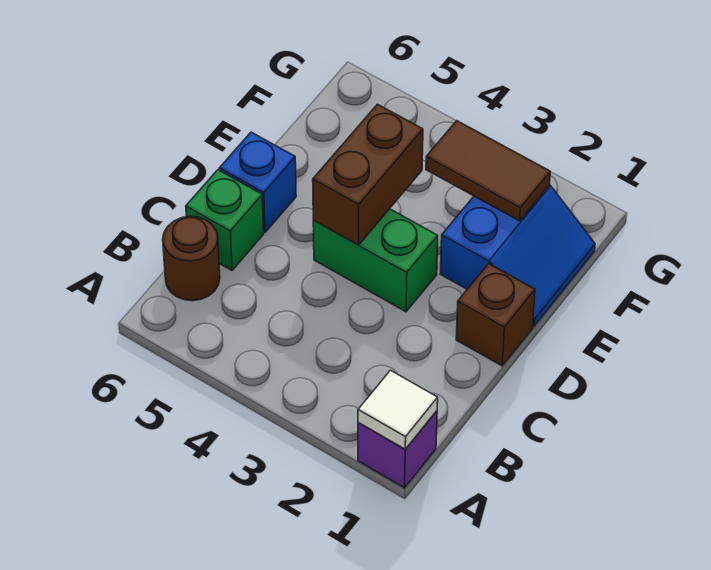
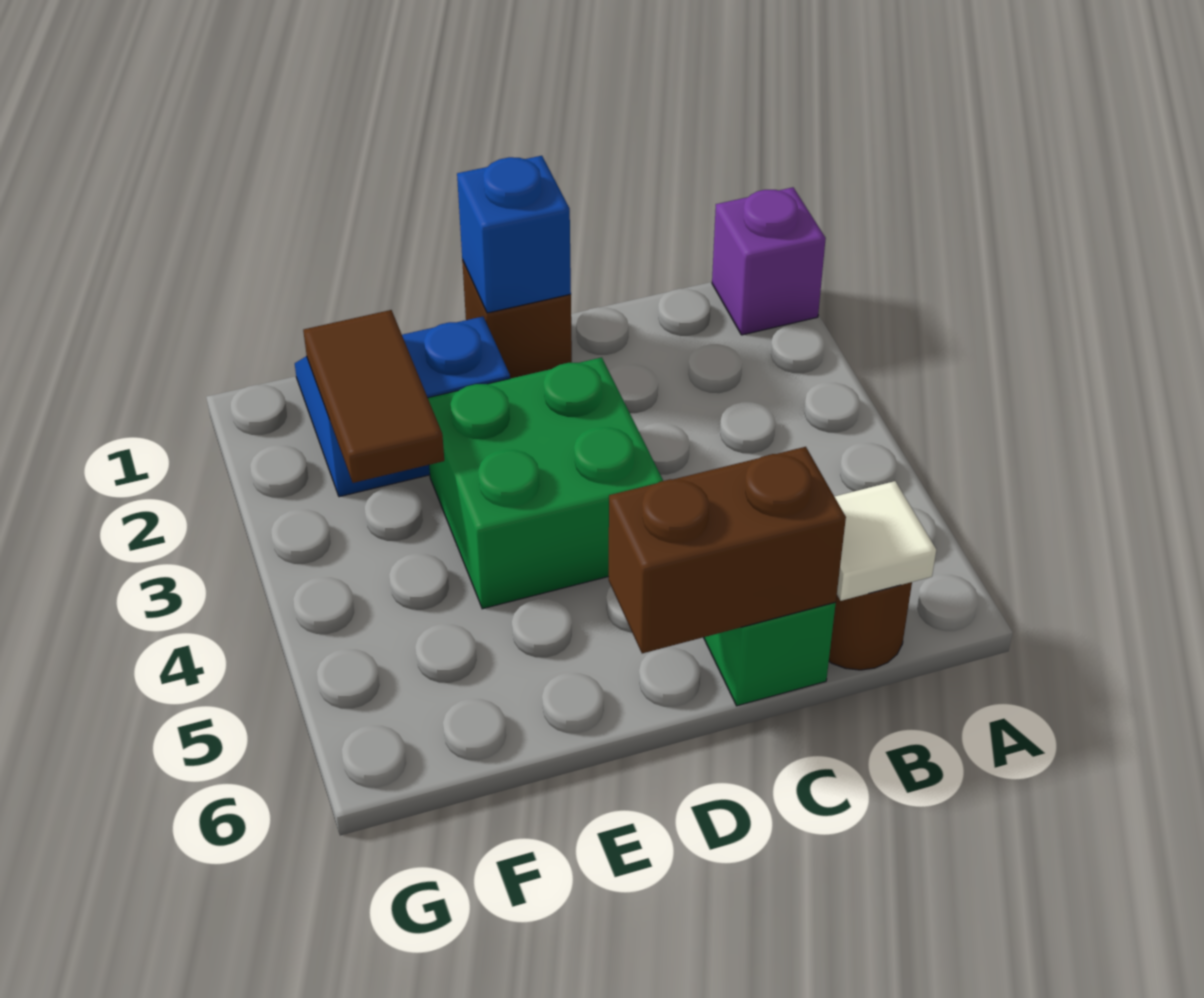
white tile A1 level 2 -> white tile B6 level 2
green brick D3:D4 level 1 -> green brick D3:E4 level 1
brown brick D4:E4 level 2 -> brown brick C6:D6 level 2
blue brick D6 level 1 -> blue brick D1 level 2

